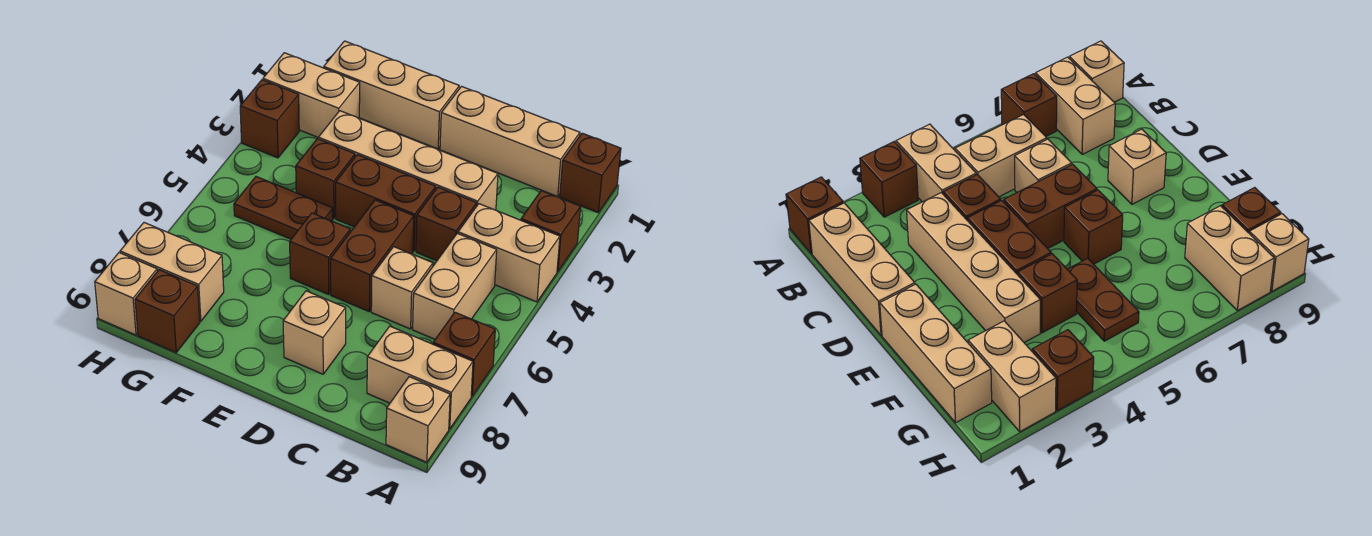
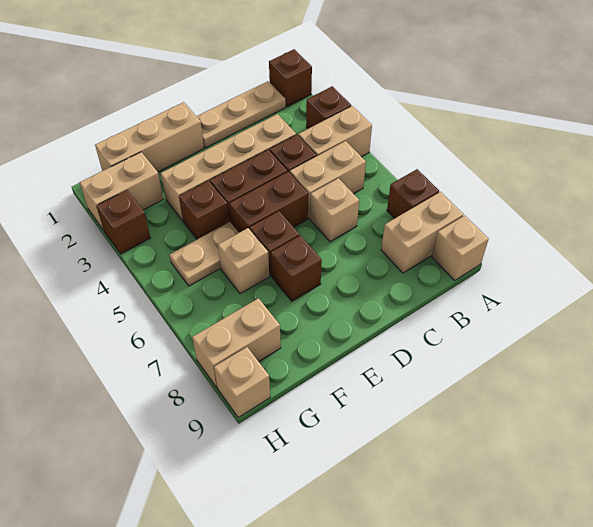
tan brick B1:D1 level 1 -> tan plate B1:D1 level 1
tan brick B5:B6 level 1 -> tan brick B5:C5 level 1
brown brick D5:D6 level 1 -> brown brick D5:E5 level 1
tan brick D8 level 1 -> tan brick F6 level 1
brown plate F5:G5 level 1 -> tan plate F5:G5 level 1
brown brick G9 level 1 -> brown brick E7 level 1

